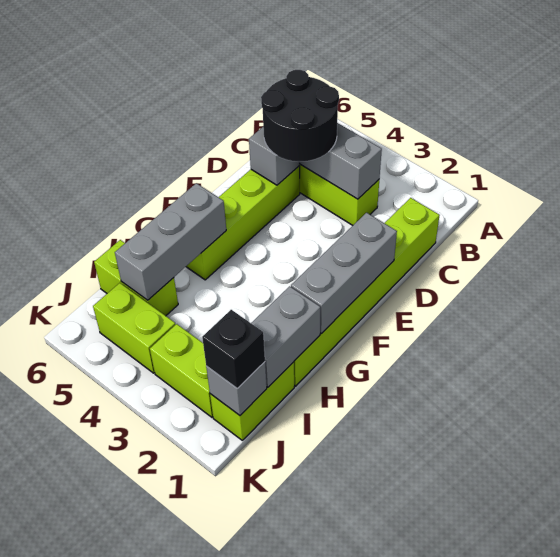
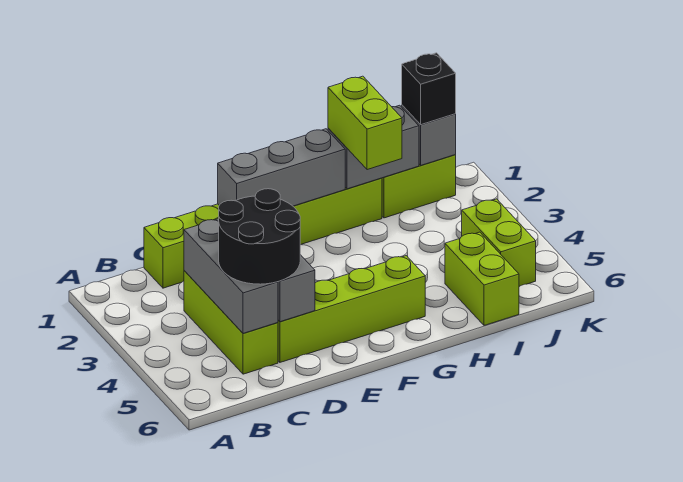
grey brick G5:I5 level 2 -> none
lime brick J2:J3 level 1 -> lime brick H1:H2 level 3

